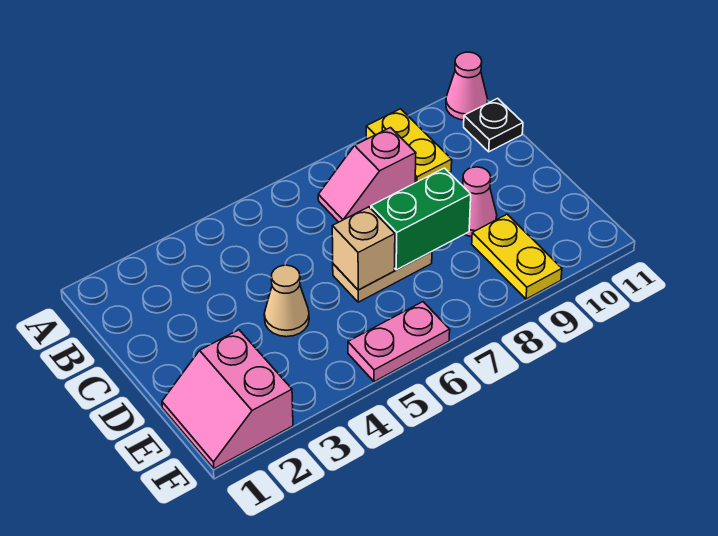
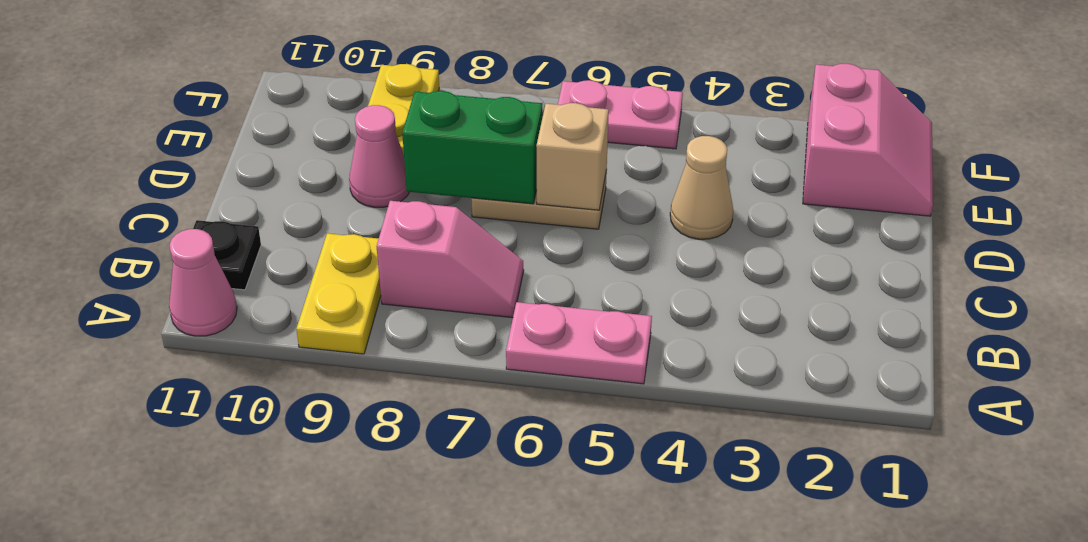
none -> pink plate A5:A6 level 1

